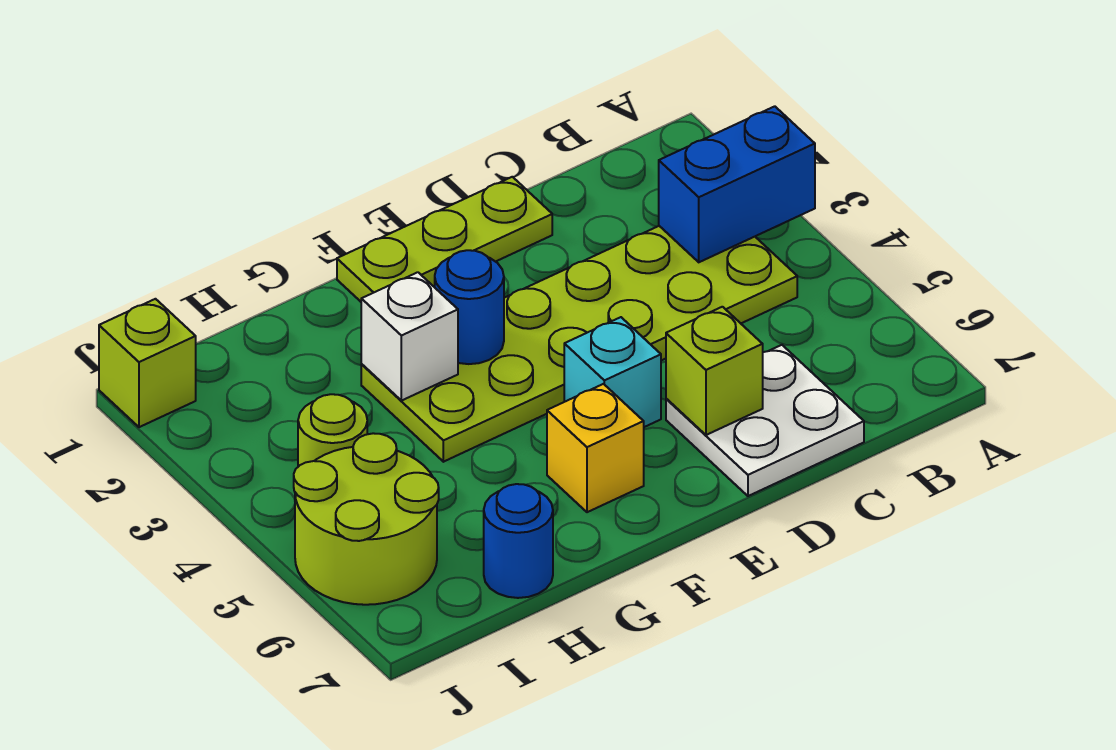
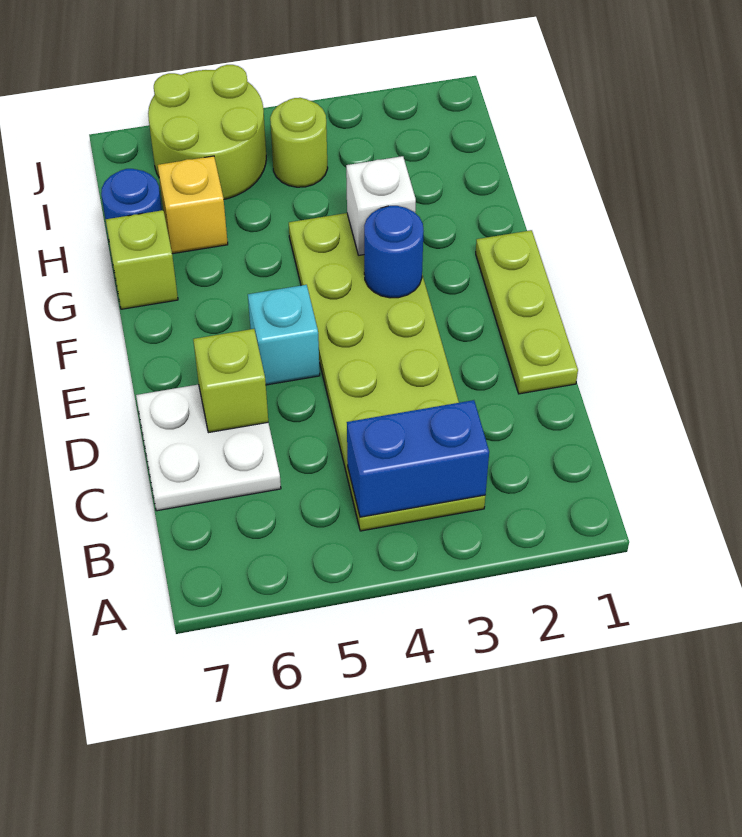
blue brick A3:B3 level 2 -> blue brick B3:B4 level 2
yellow brick F6 level 1 -> yellow brick H6 level 1
lime brick J1 level 1 -> lime brick G7 level 1

